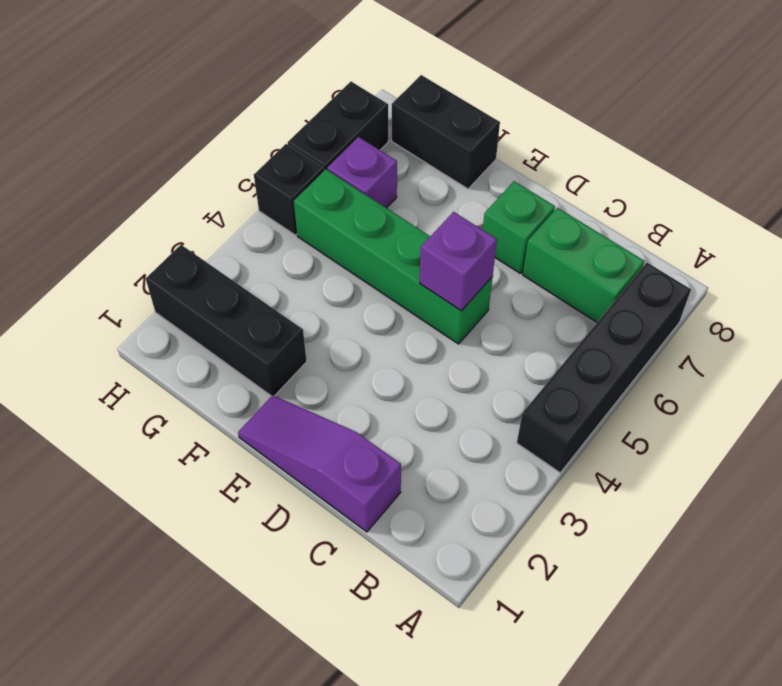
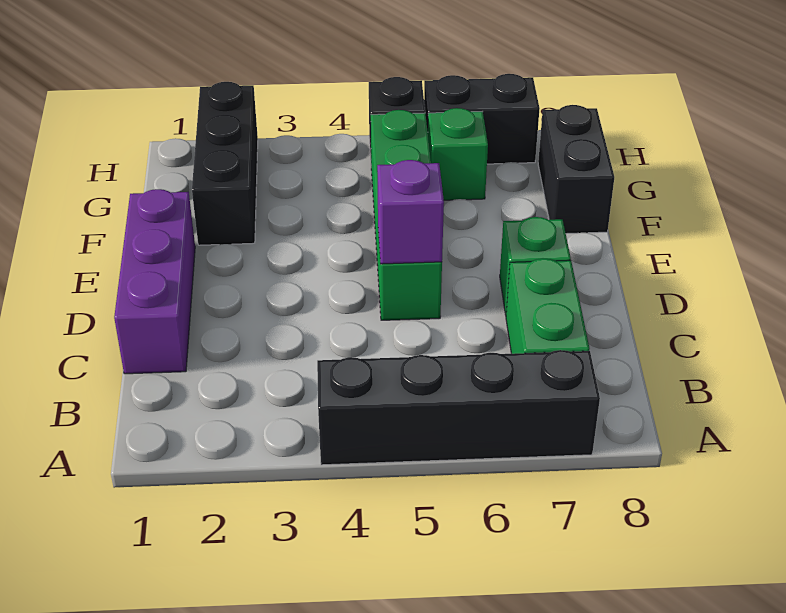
purple slope C1:E1 level 1 top C -> purple brick C1:E1 level 1
purple brick G6 level 1 -> green brick G6 level 1

